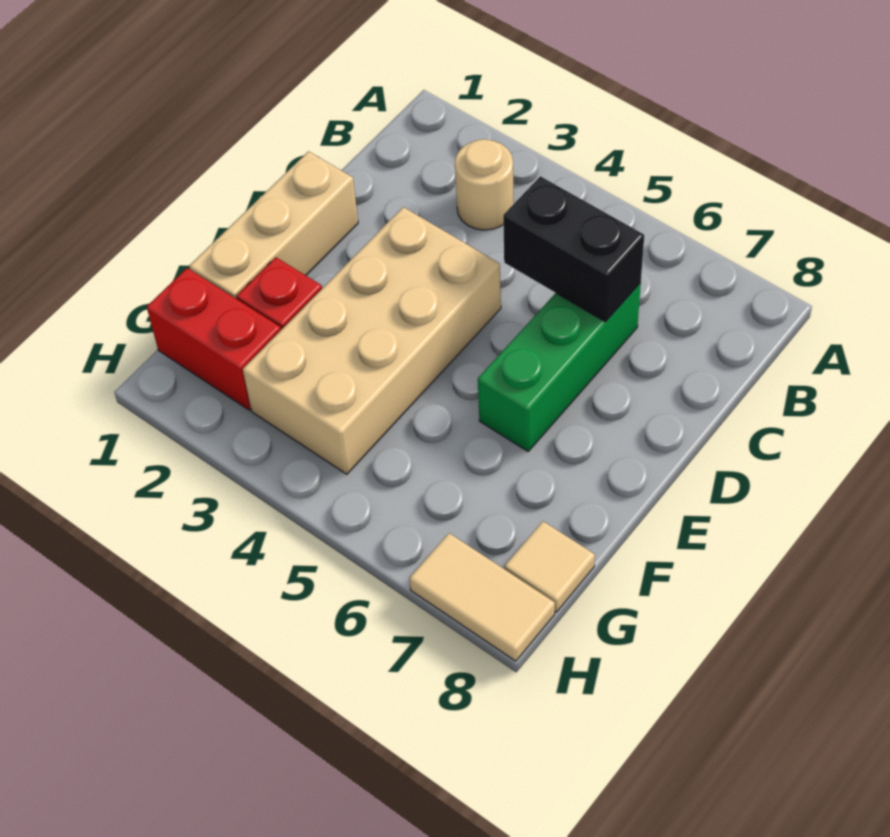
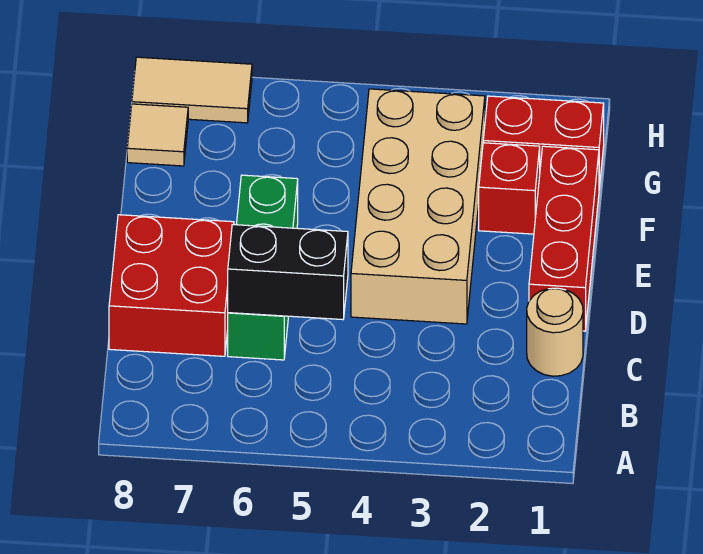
tan round brick B3 level 1 -> tan round brick C1 level 1
none -> red brick C7:D8 level 1
tan brick D1:F1 level 1 -> red brick D1:F1 level 1

